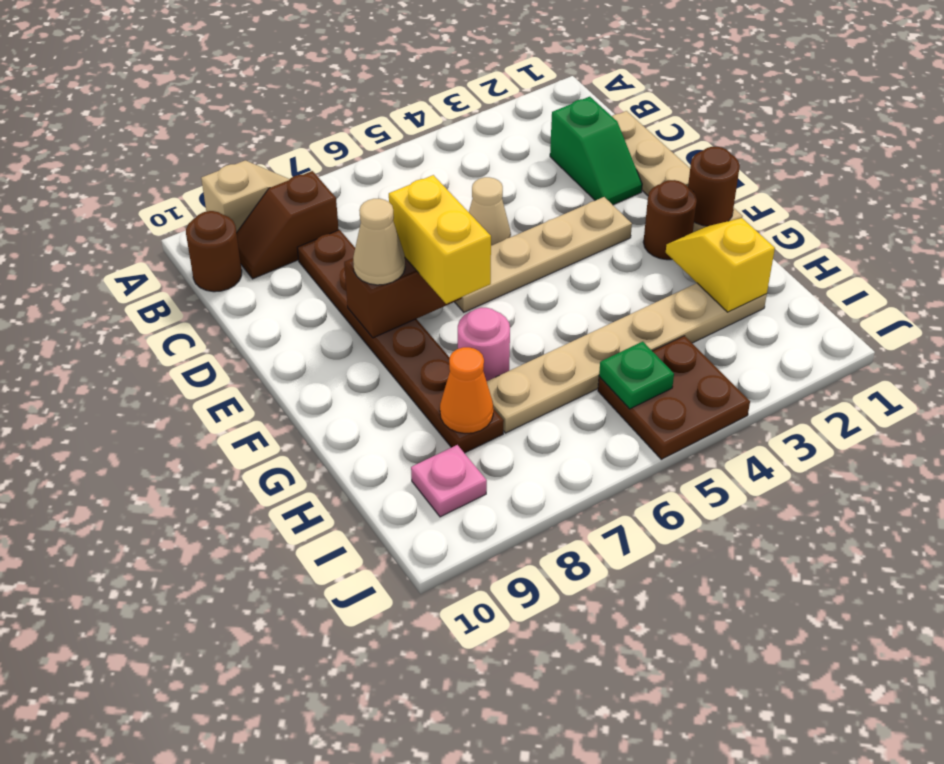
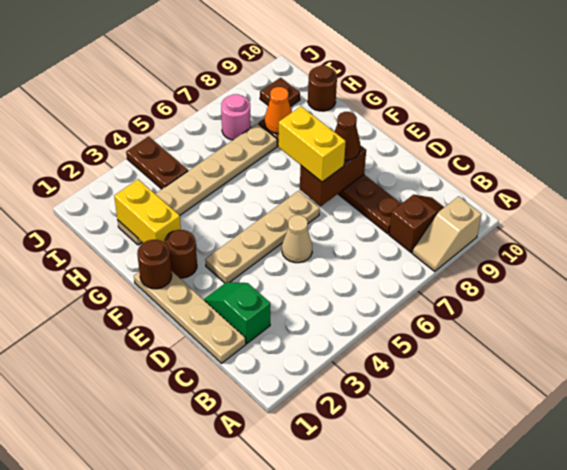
brown round brick B10 level 1 -> brown round brick H10 level 1
tan cone E8 level 3 -> brown cone E8 level 3
yellow slope G2:H2 level 2 top H -> yellow brick G2:H2 level 2
pink round brick G7 level 1 -> pink round brick I7 level 1
brown plate I4:J5 level 1 -> brown plate I4:J4 level 1
green plate I5 level 2 -> none
pink plate I9 level 1 -> brown plate I9 level 1

